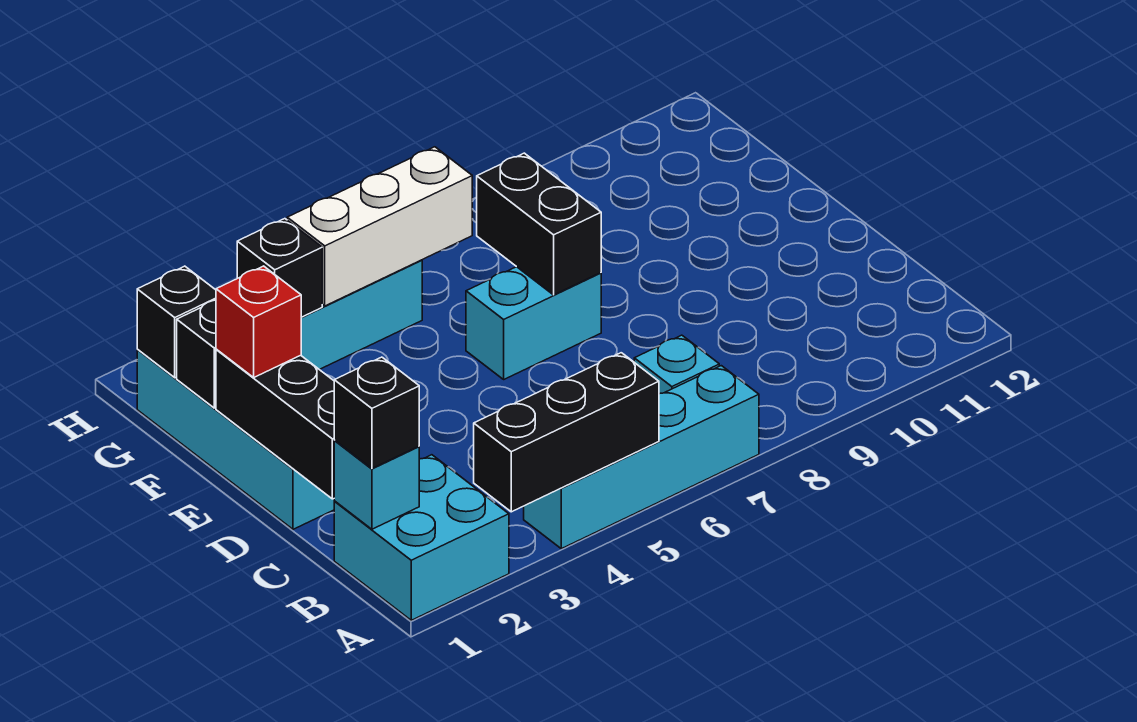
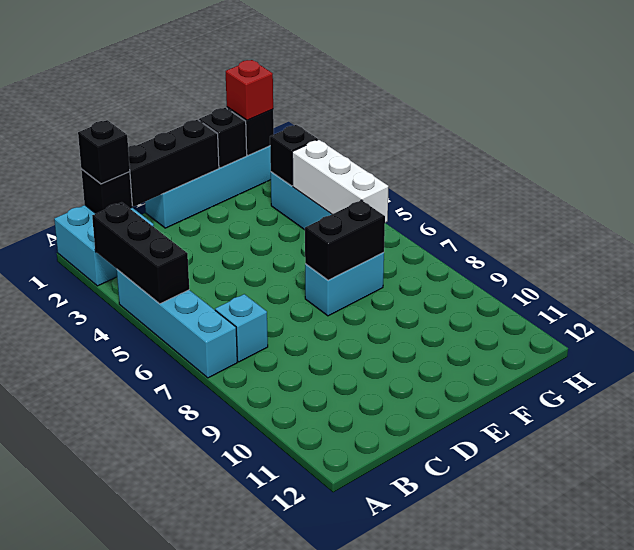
cyan brick B1 level 2 -> black brick B1 level 2
red brick E1 level 3 -> red brick G1 level 3
cyan brick E6:E7 level 1 -> cyan brick E7:F7 level 1

